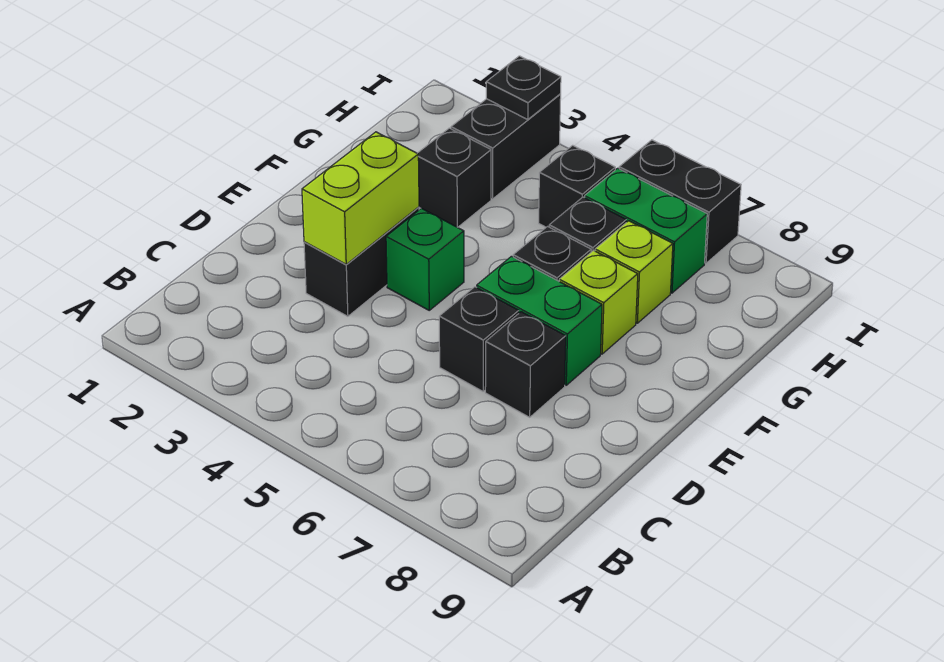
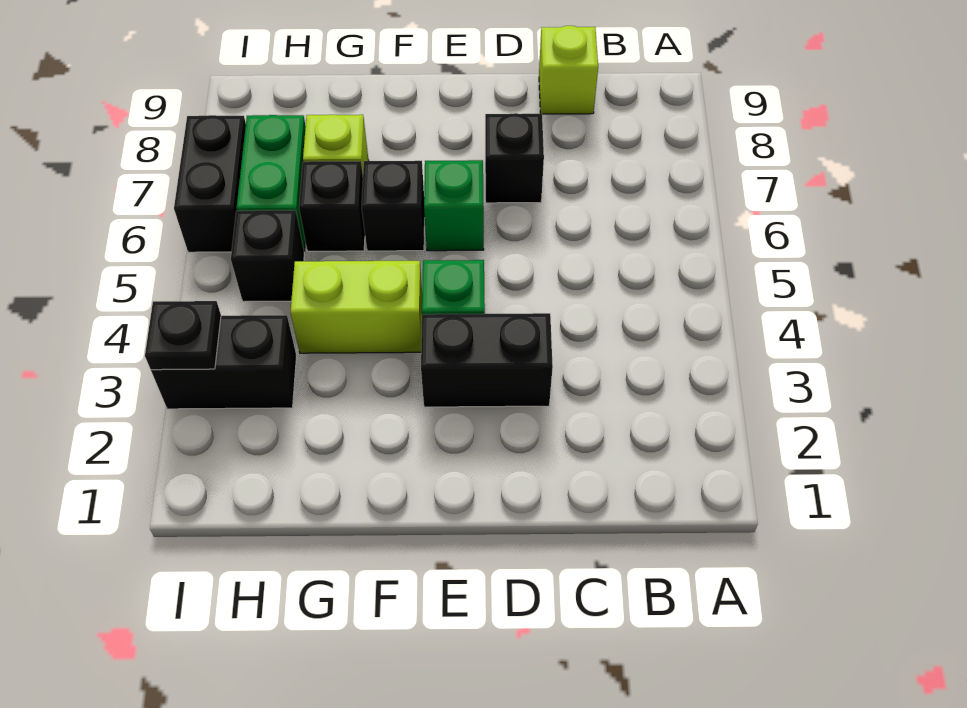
lime brick D3:E3 level 2 -> lime brick F4:G4 level 1
black brick D6 level 1 -> none
green brick E6:E7 level 1 -> green brick E6 level 1
lime brick F7 level 1 -> lime brick C9 level 1
black brick G3 level 1 -> none

